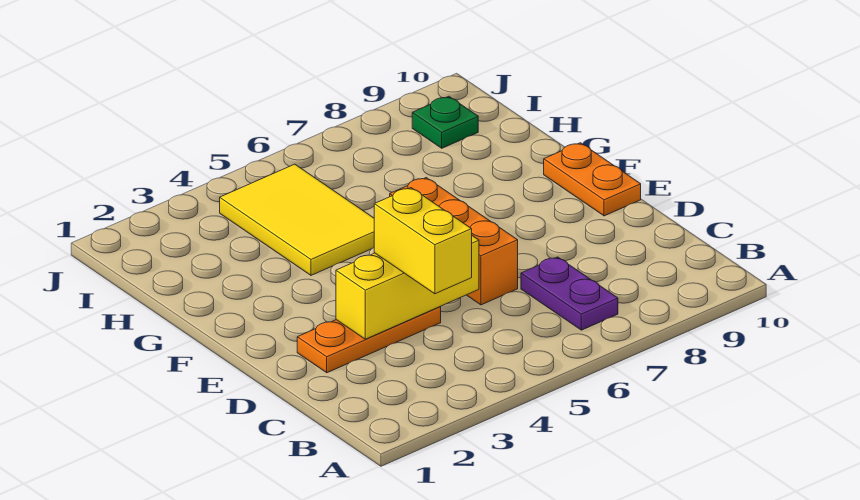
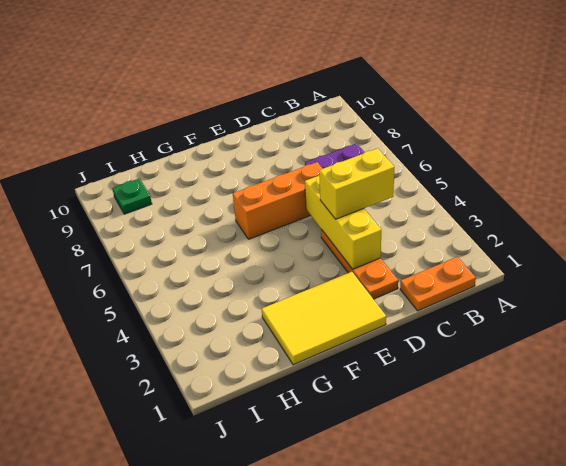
orange plate E10:F10 level 1 -> orange plate B1:C1 level 1
yellow tile G4:I5 level 1 -> yellow tile E1:G2 level 1

